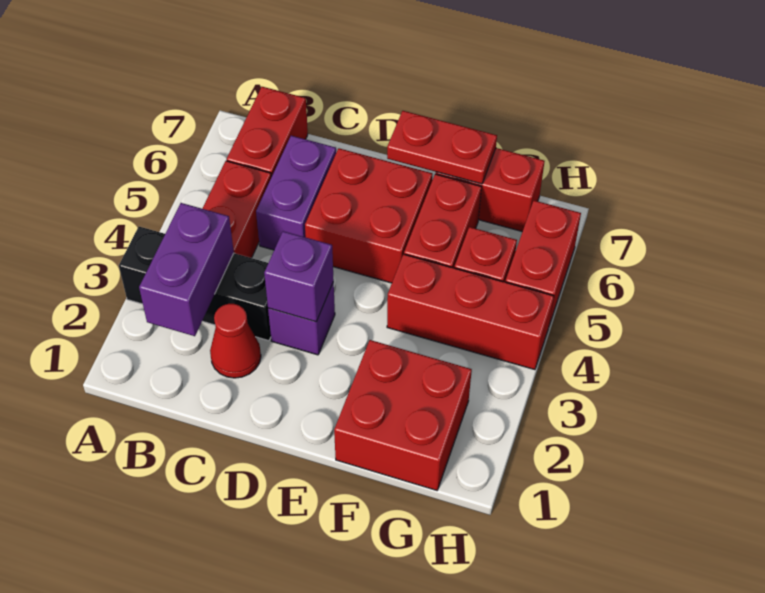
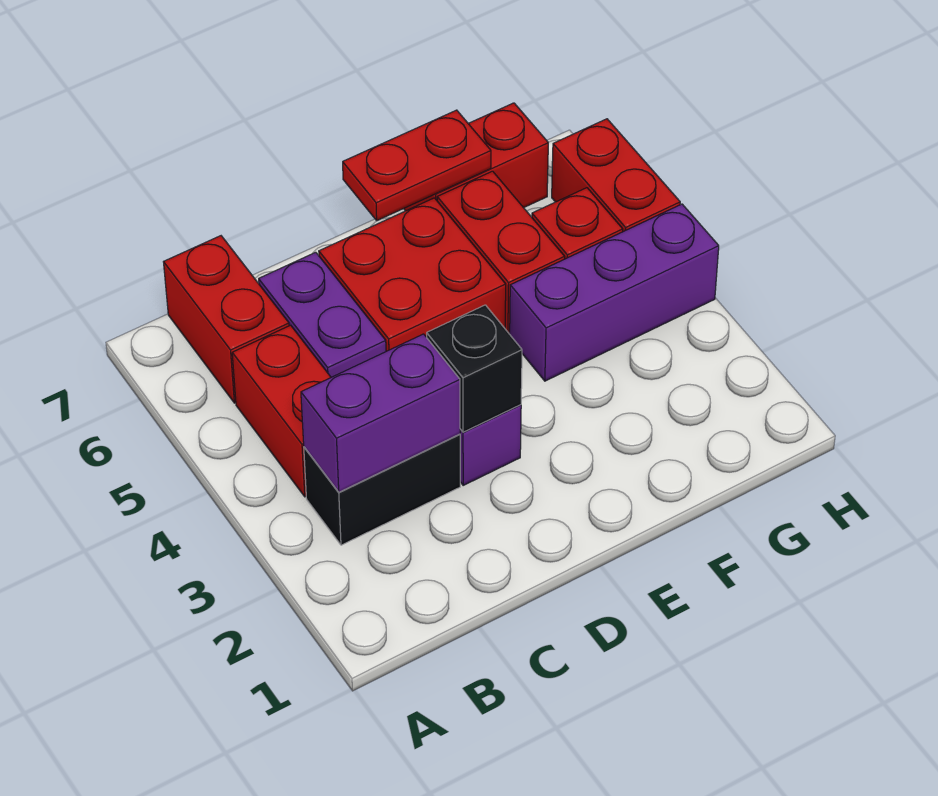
black brick A3:C3 level 1 -> black brick B3:C3 level 1
purple brick B2:B3 level 2 -> purple brick B3:C3 level 2
red cone C2 level 1 -> none
purple brick D3 level 2 -> black brick D3 level 2
red brick F1:G2 level 1 -> none
red brick F4:H4 level 1 -> purple brick F4:H4 level 1

